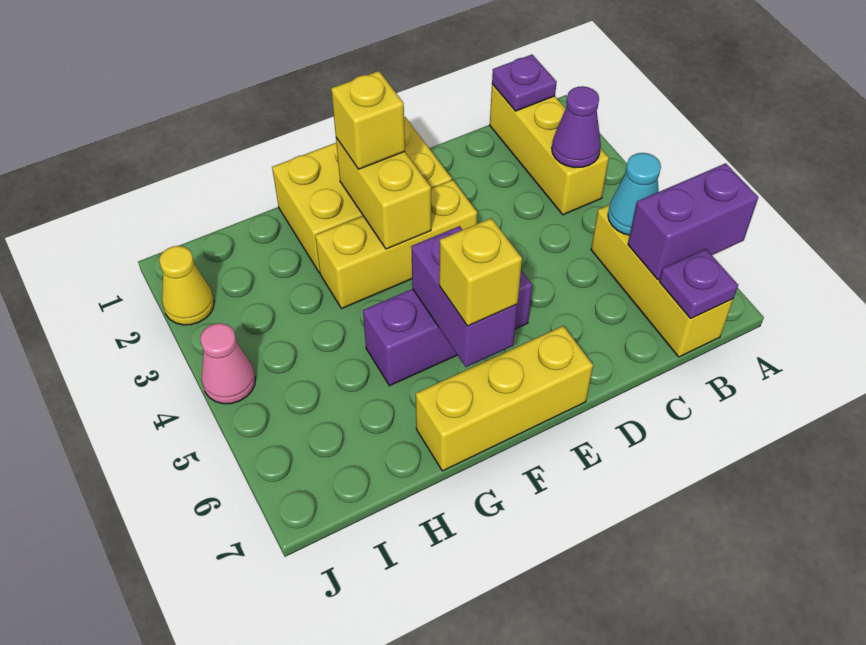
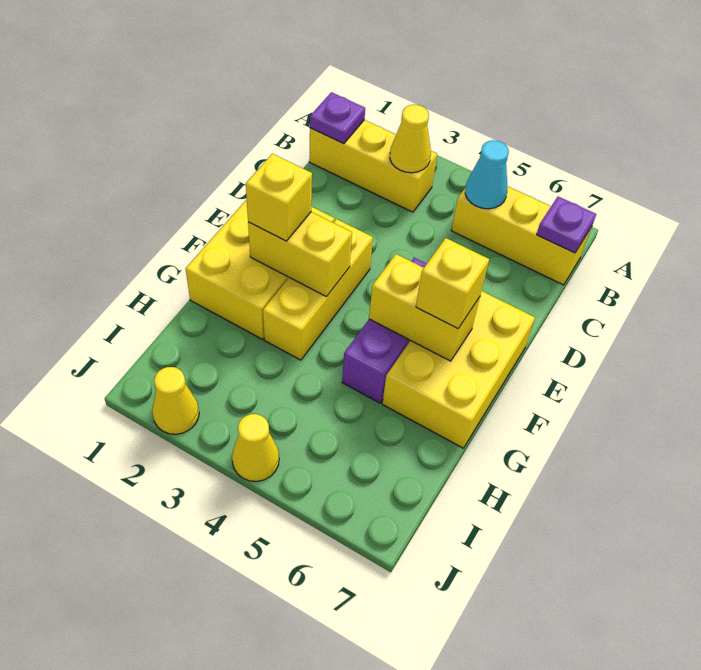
purple brick A6:B6 level 2 -> none
purple cone B3 level 2 -> yellow cone B3 level 2
yellow brick E7:G7 level 1 -> yellow brick E6:G7 level 1
purple brick F5:F6 level 2 -> yellow brick F5:F6 level 2
pink cone J4 level 1 -> yellow cone J4 level 1

